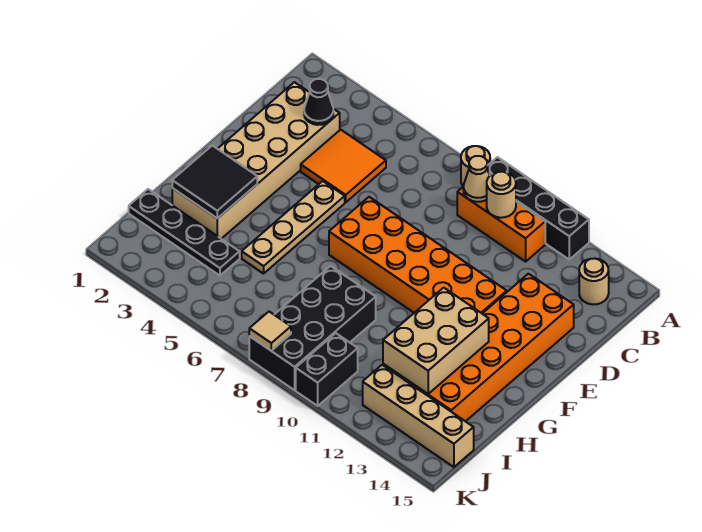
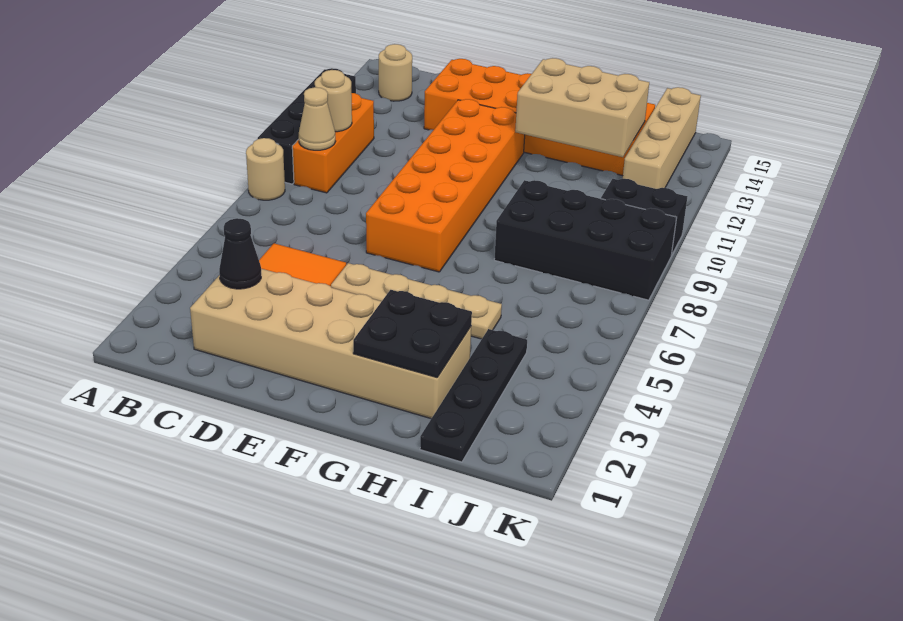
black tile G2:H3 level 2 -> black plate G2:H3 level 2
tan tile K8 level 2 -> none

